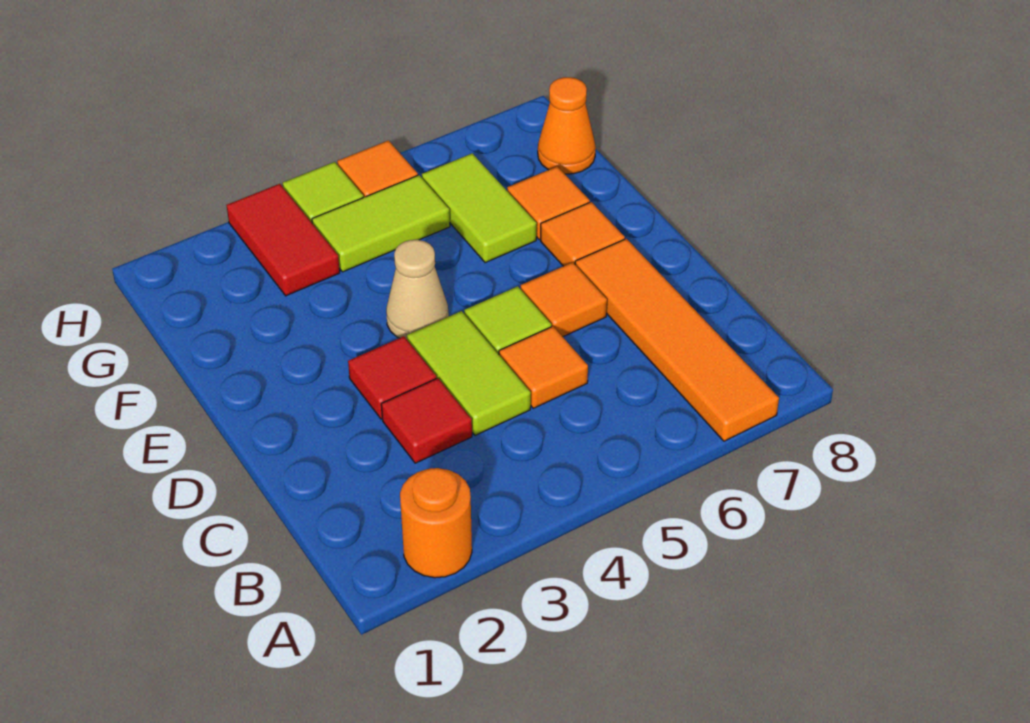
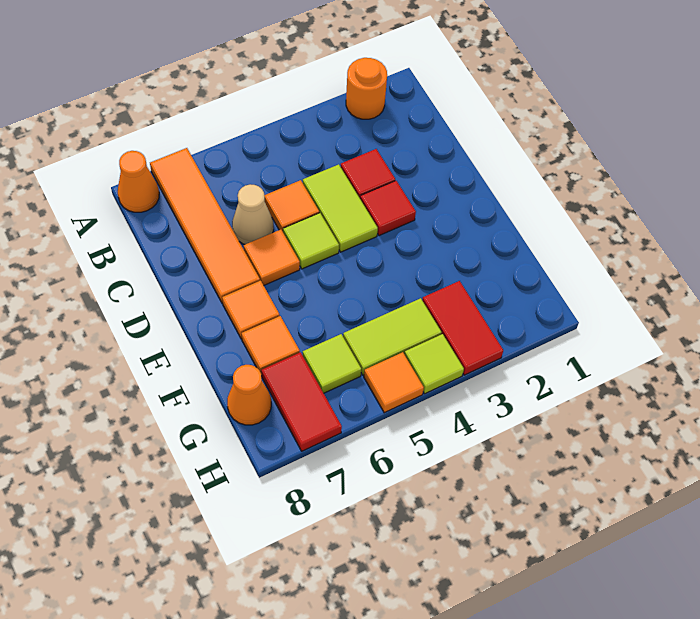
none -> orange cone A8 level 1
tan cone E4 level 1 -> tan cone C6 level 1
lime tile F6:G6 level 1 -> lime tile G6 level 1
none -> red tile G7:H7 level 1

